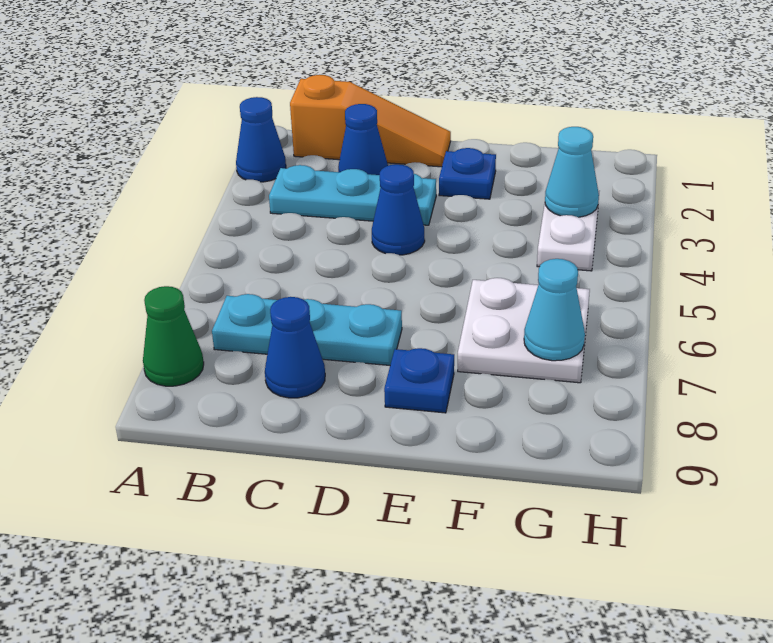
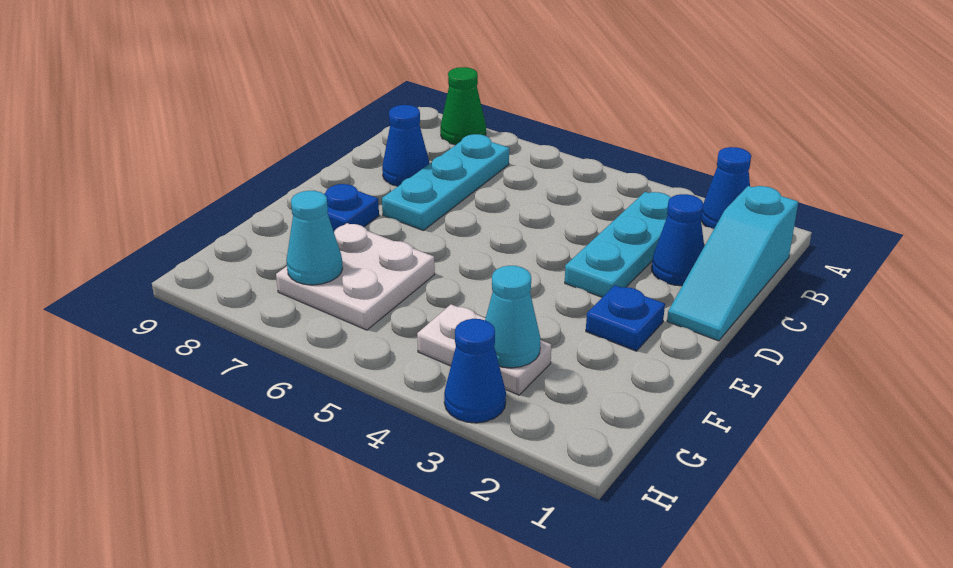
orange slope B1:D1 level 1 top B -> cyan slope B1:D1 level 1 top B
blue cone D4 level 1 -> blue cone H3 level 1

